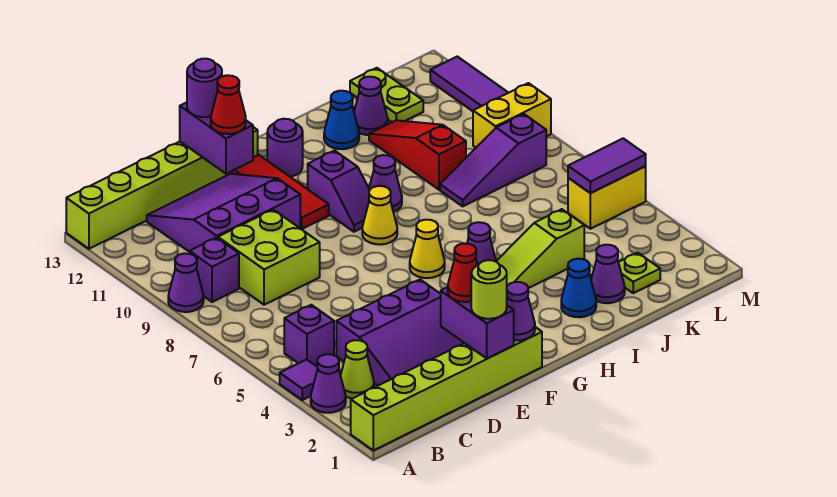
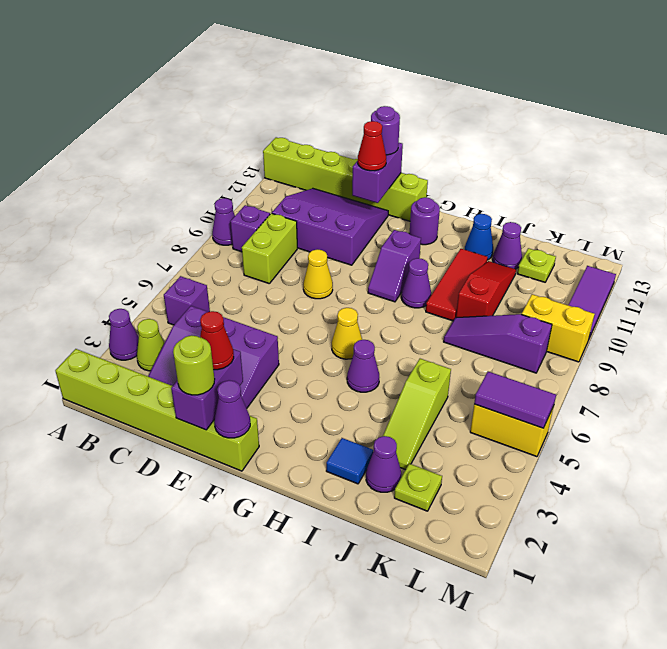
purple tile A4 level 1 -> none
lime brick C8:D9 level 1 -> lime brick C8:C9 level 1
red tile F10:F12 level 1 -> red tile I9:I11 level 1
yellow cone G8 level 1 -> yellow cone E8 level 1
lime slope H4:J4 level 1 top J -> lime slope J3:J5 level 1 top 5
blue cone I2 level 1 -> blue tile I2 level 1
lime plate K12:K13 level 1 -> lime plate K12 level 1

